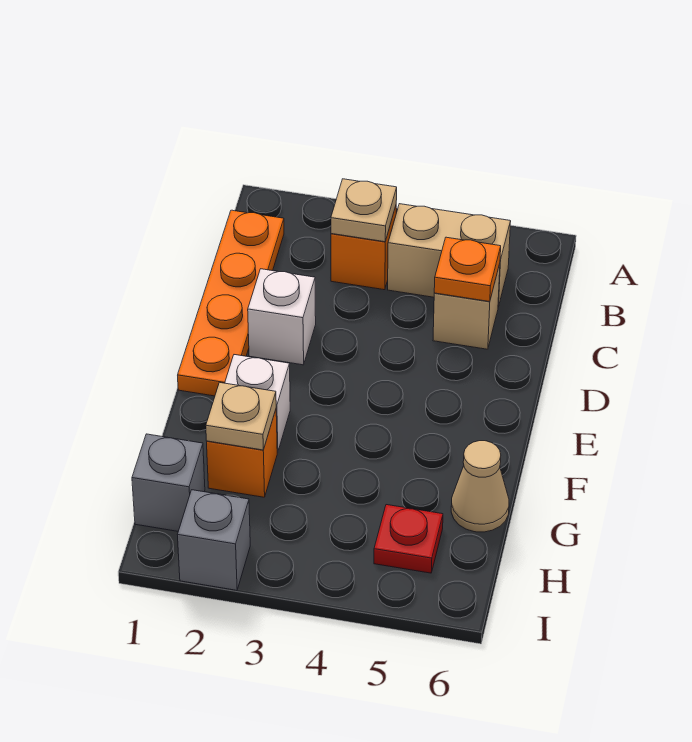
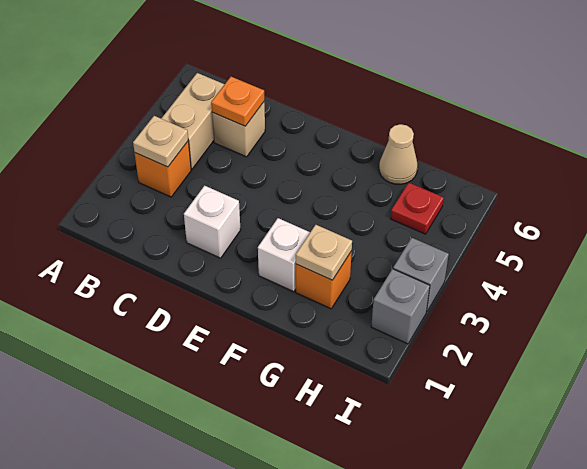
orange plate B1:E1 level 1 -> none
grey brick H1 level 1 -> grey brick I3 level 1

